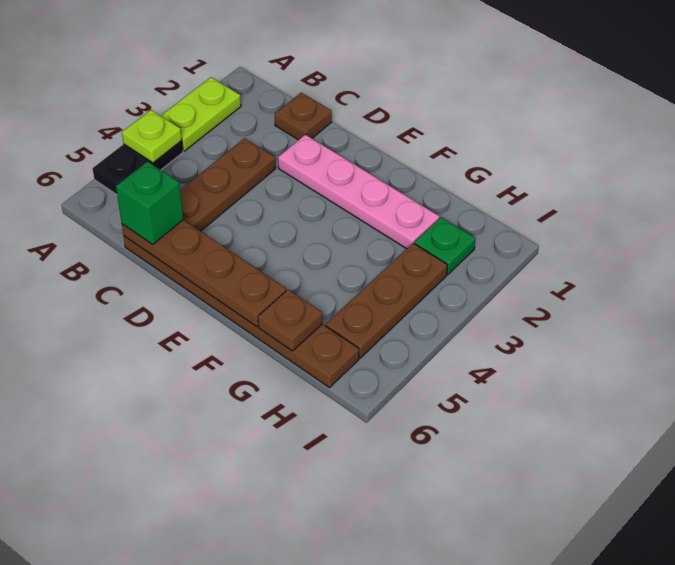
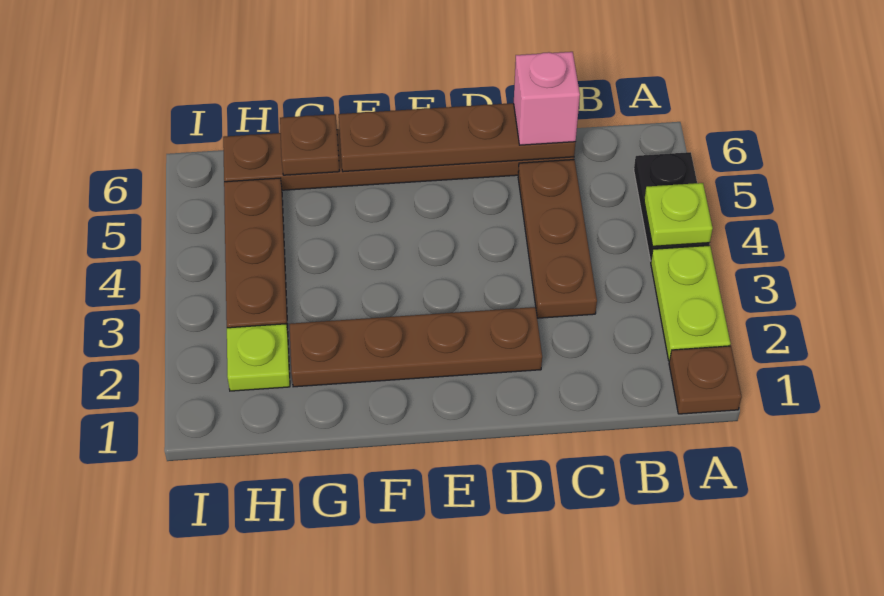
brown plate C1 level 1 -> brown plate A1 level 1
green brick C6 level 3 -> pink brick C6 level 3
pink plate D2:G2 level 1 -> brown plate D2:G2 level 1
green plate H2 level 1 -> lime plate H2 level 1

